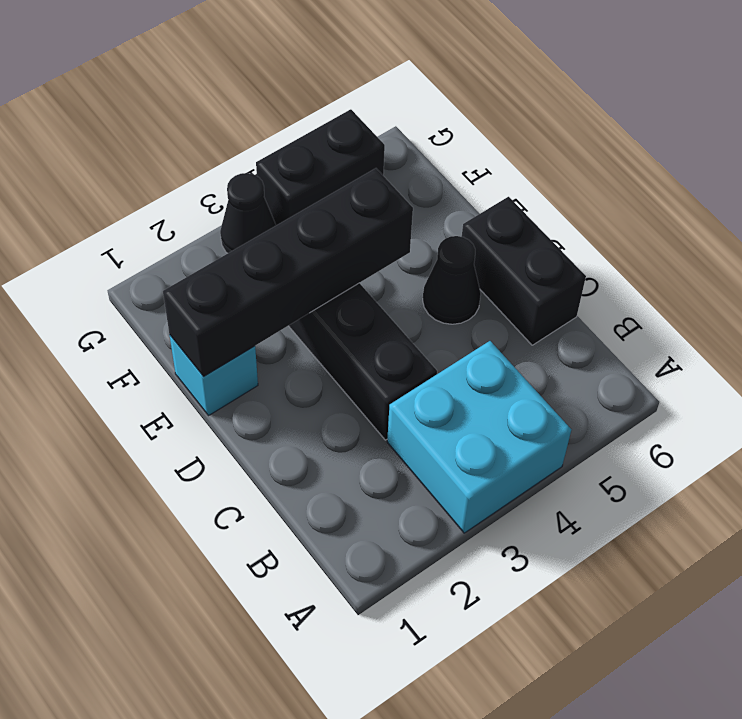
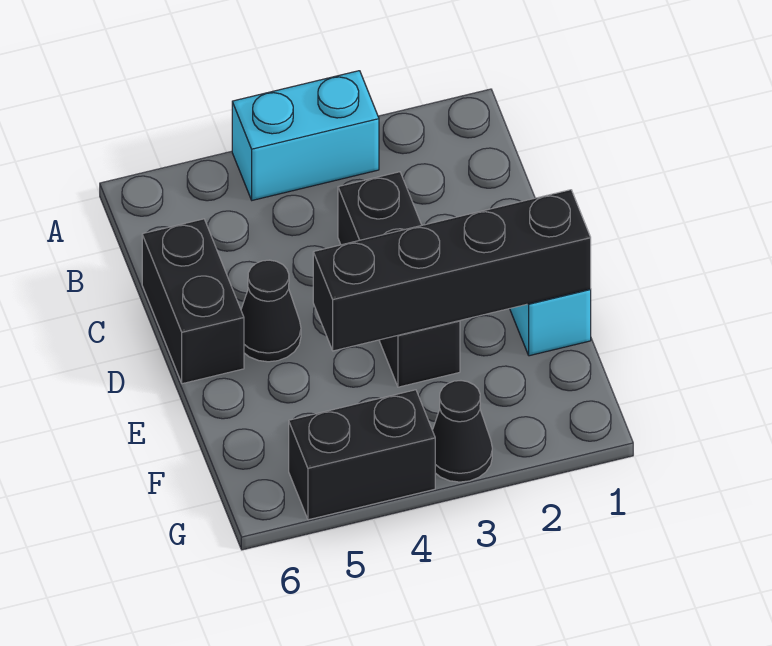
cyan brick A3:B4 level 1 -> cyan brick A3:A4 level 1

